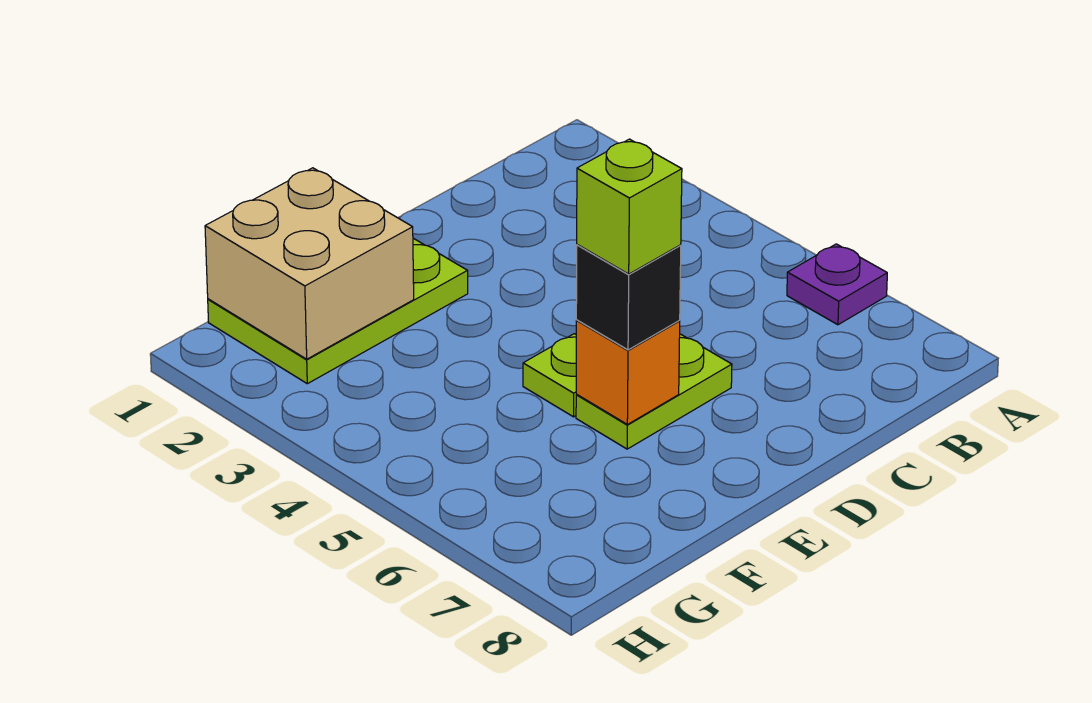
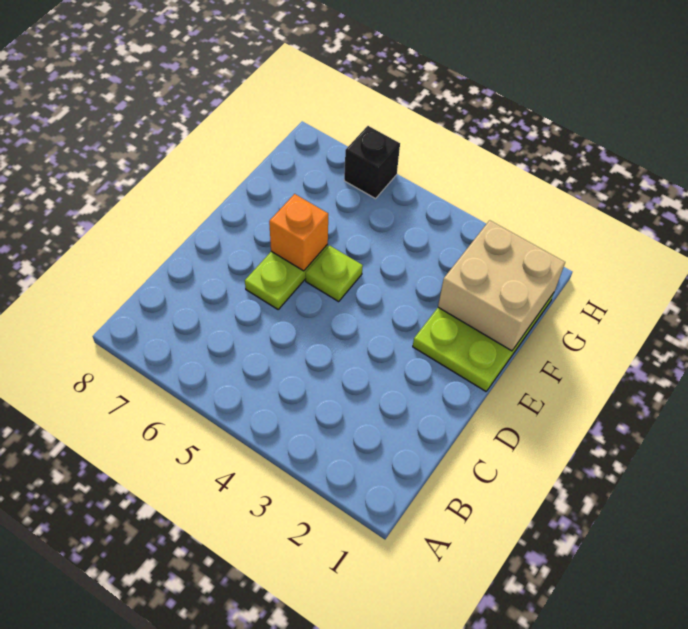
purple plate A6 level 1 -> none
black brick E6 level 3 -> black brick H6 level 1
lime brick E6 level 4 -> none

